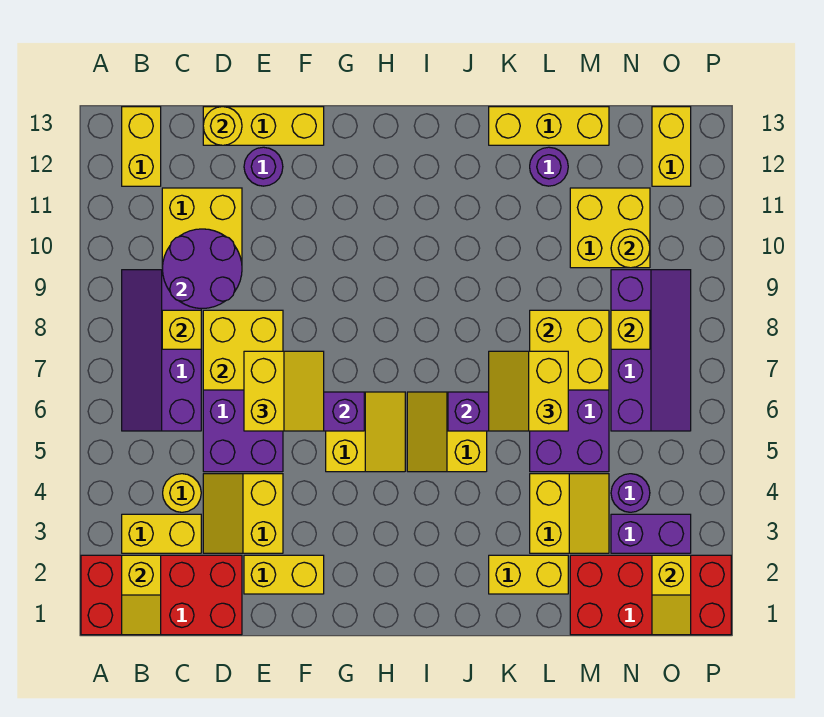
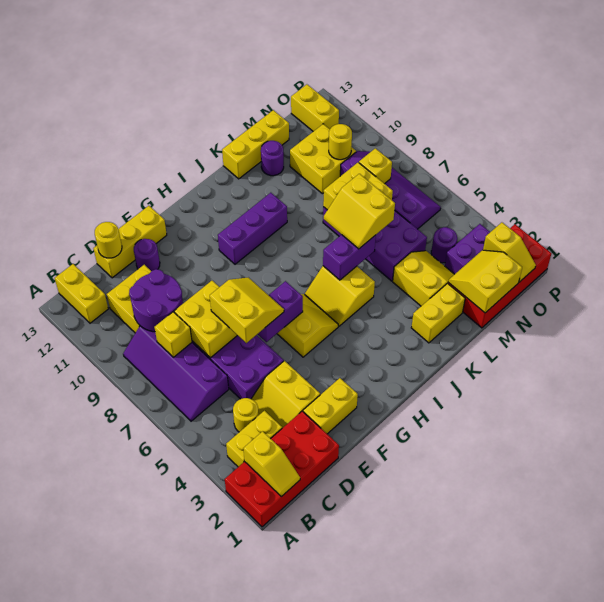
none -> purple brick H10:J10 level 1
none -> yellow slope M1:N2 level 2 top 1

